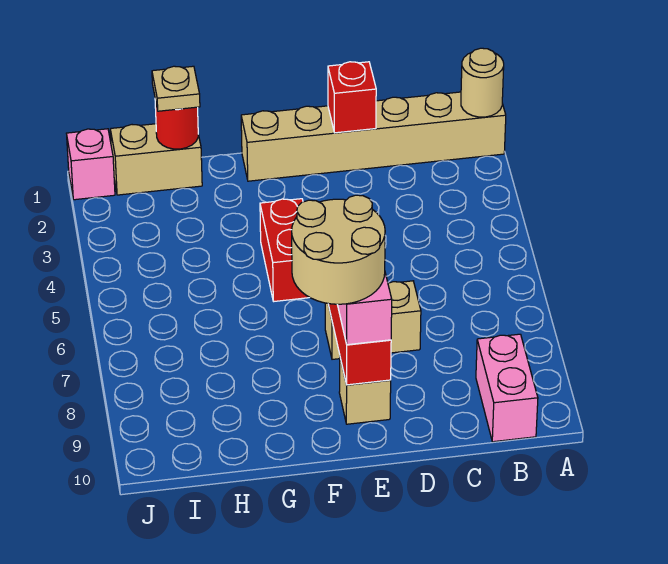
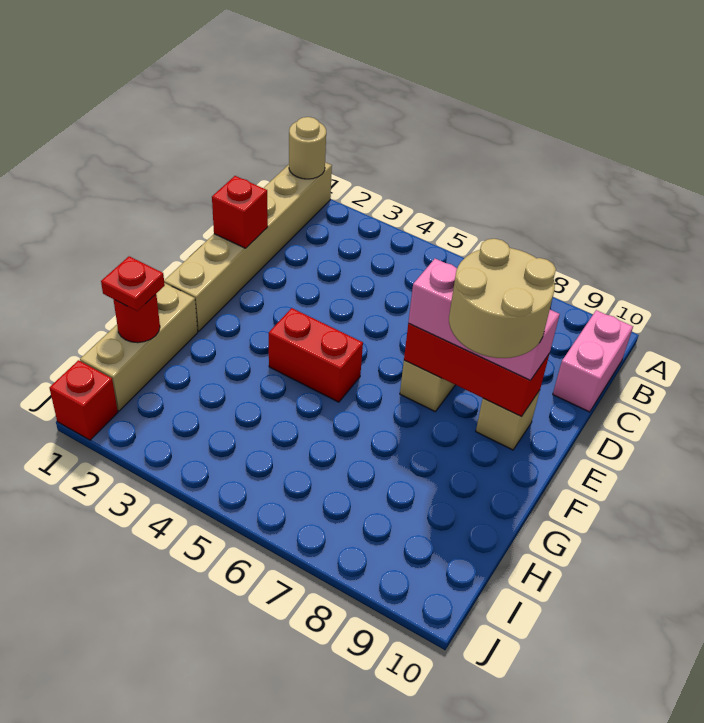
pink brick B9:B10 level 1 -> pink brick B10:C10 level 1
tan brick H1:I1 level 1 -> tan brick G1:I1 level 1
tan plate H1 level 3 -> red plate H1 level 3
pink brick J1 level 1 -> red brick J1 level 1

